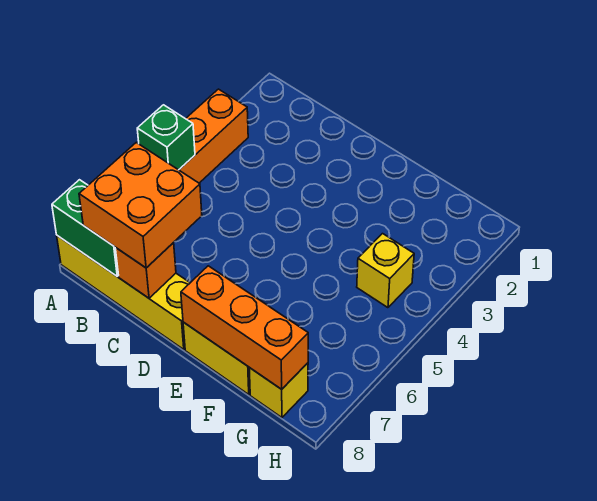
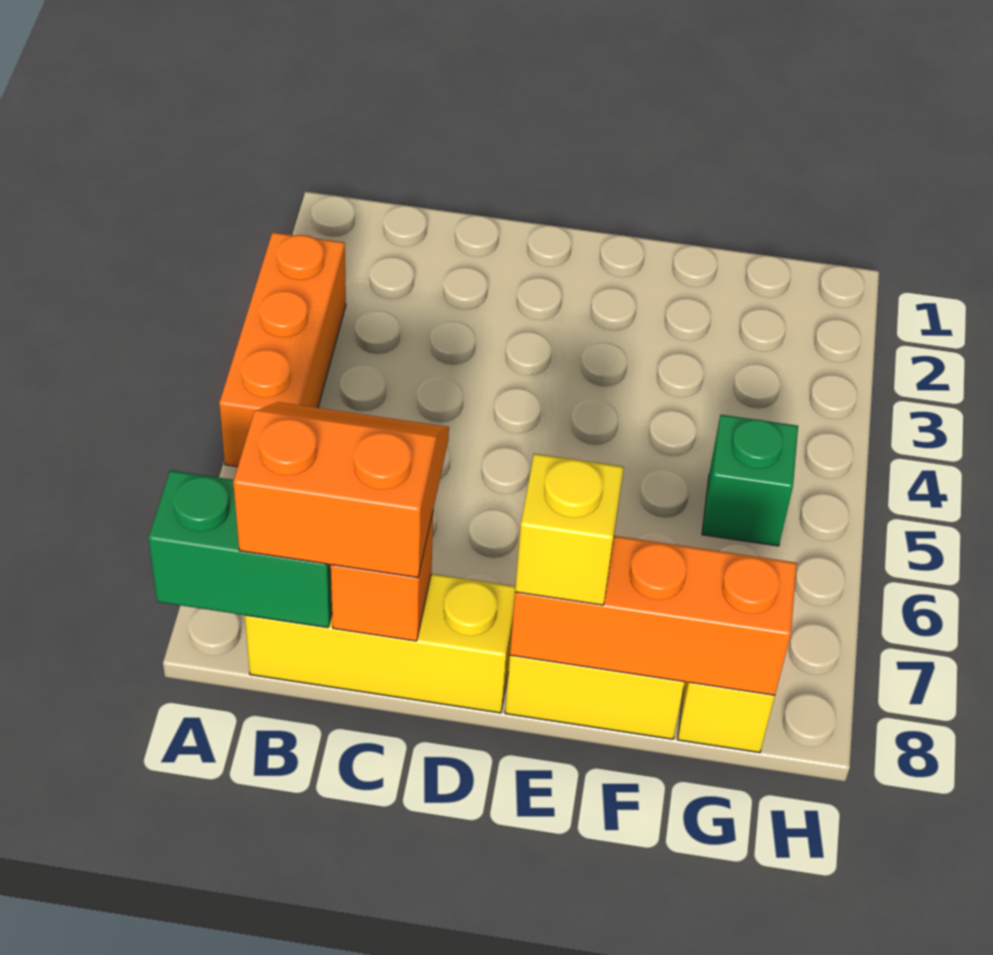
green brick A5 level 2 -> green brick G5 level 1
yellow brick A8:D8 level 1 -> yellow brick B8:D8 level 1
orange brick B7:C8 level 3 -> orange slope B7:C8 level 3 top 8
yellow brick G4 level 1 -> yellow brick E8 level 3

